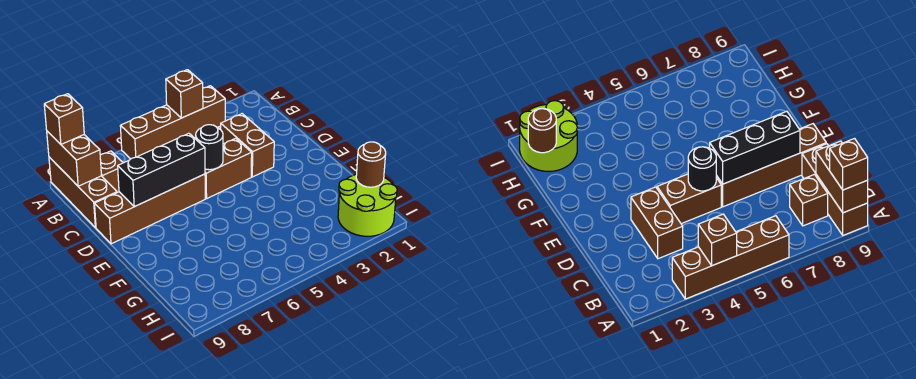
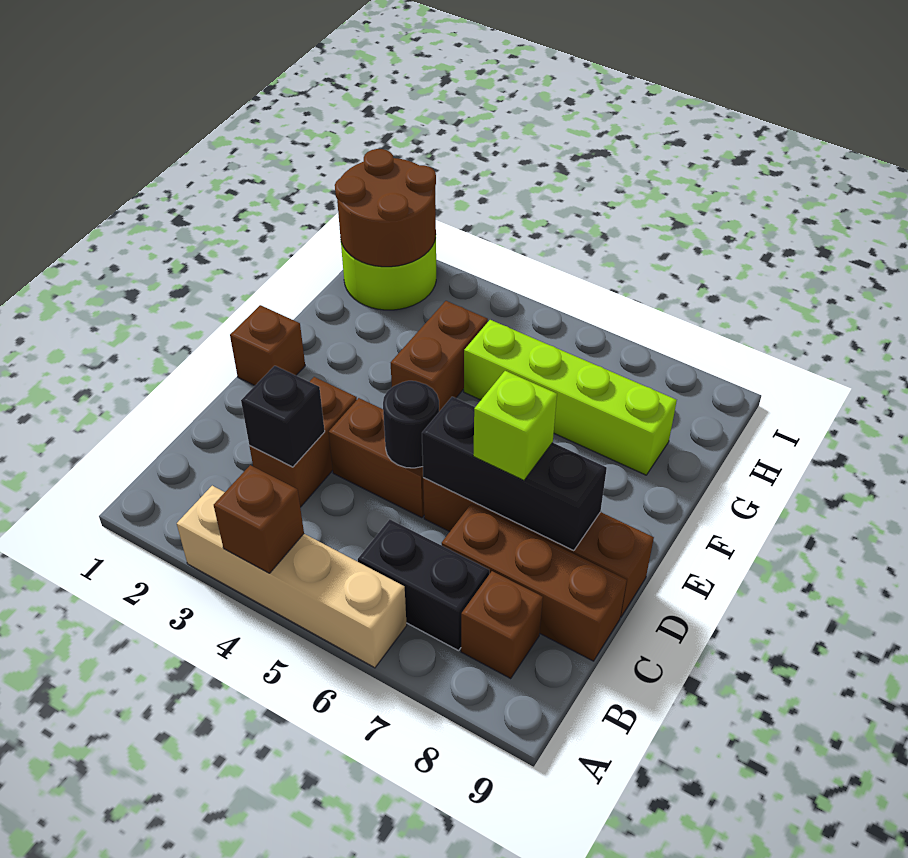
brown brick A3:A6 level 1 -> tan brick A3:A6 level 1
brown brick A9:C9 level 1 -> brown brick C7:C9 level 1
brown brick A9:B9 level 2 -> brown brick F4:G4 level 1
brown brick A9 level 3 -> brown brick E1 level 1
none -> black brick B6:B7 level 1
none -> black brick C3 level 2
none -> lime brick D7 level 3
none -> lime brick G5:G8 level 1
brown round brick H1 level 2 -> brown round brick H1:I2 level 2

